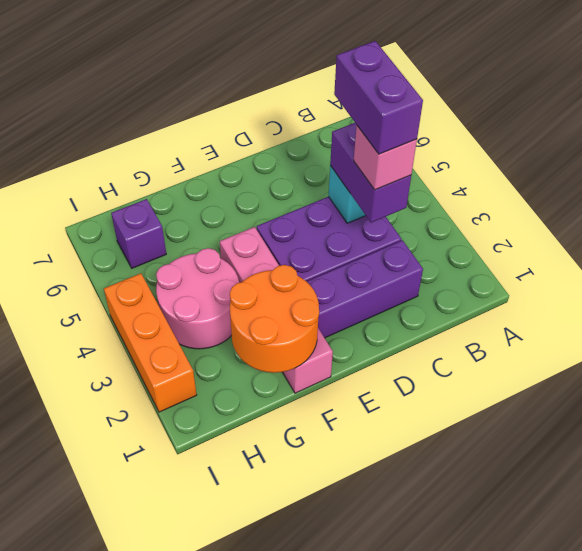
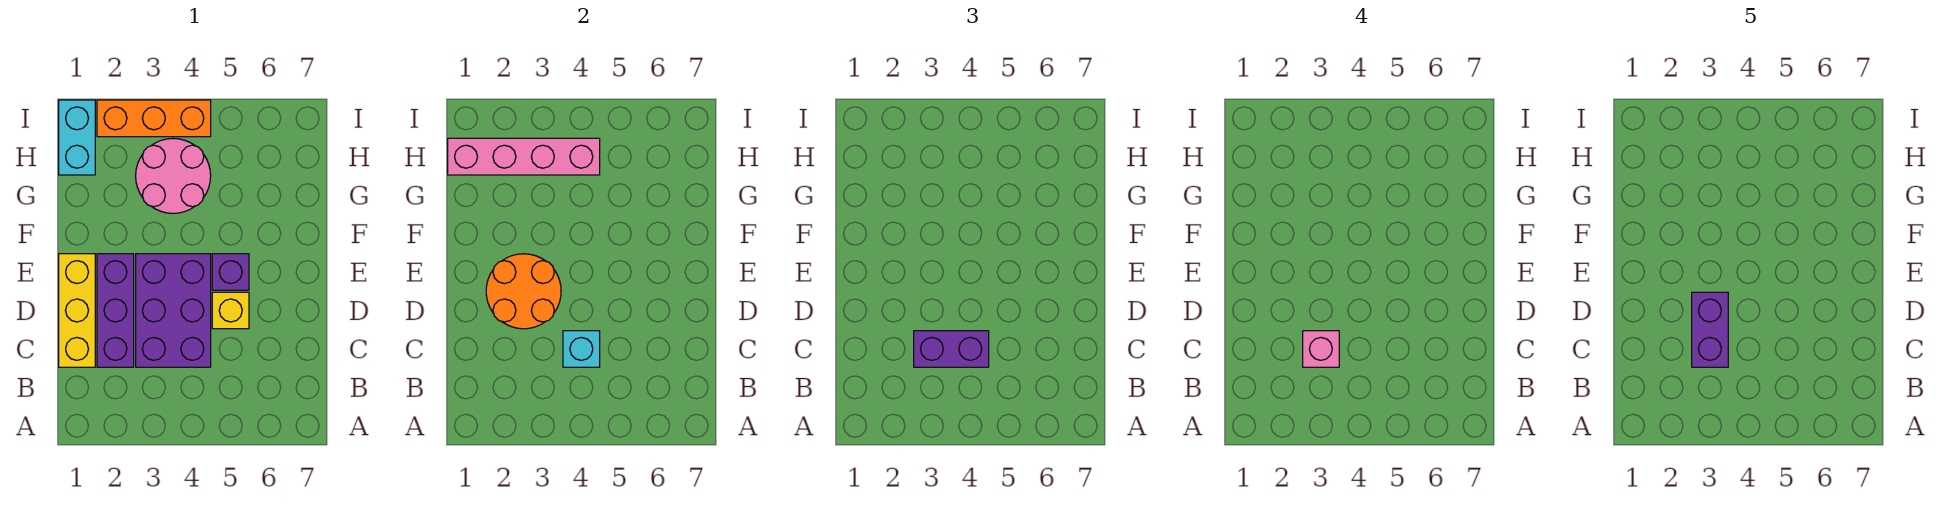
none -> yellow brick C1:E1 level 1
purple brick C3:C4 level 5 -> purple brick C3:D3 level 5
none -> yellow brick D5 level 1
pink brick F1:F4 level 1 -> pink brick H1:H4 level 2
orange round brick F1:G2 level 2 -> orange round brick D2:E3 level 2
none -> cyan brick H1:I1 level 1
purple brick H6 level 1 -> purple brick E5 level 1

